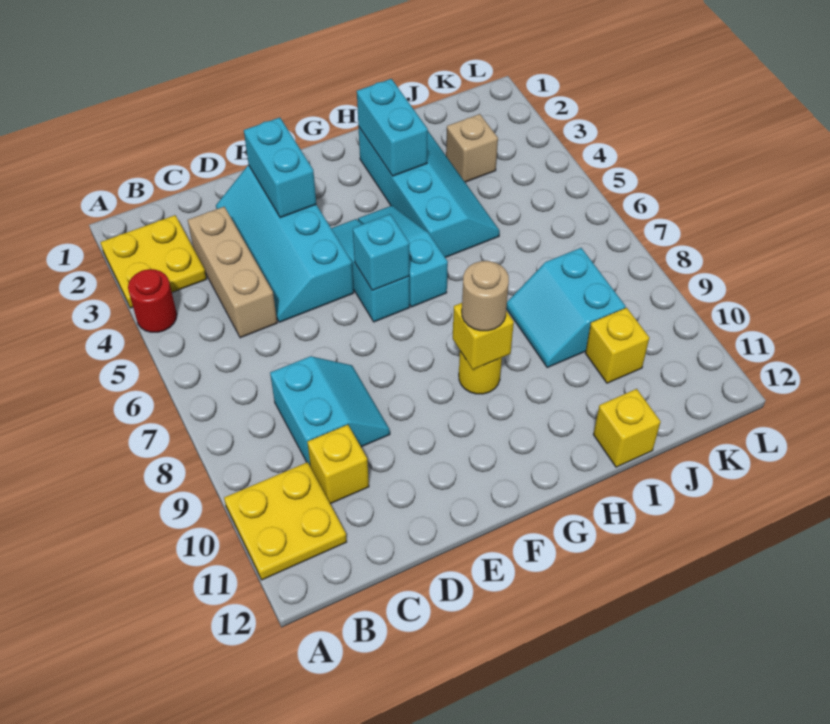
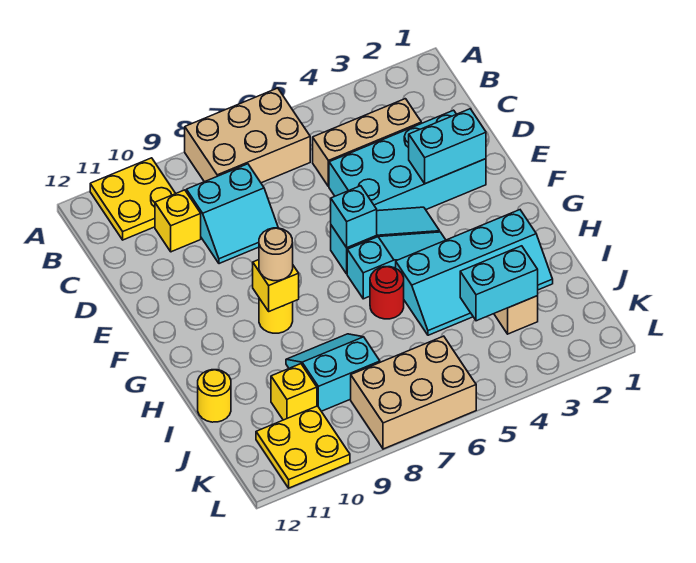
yellow plate A2:B3 level 1 -> yellow plate K10:L11 level 1
red round brick A4 level 1 -> red round brick H6 level 1
none -> tan brick A6:B8 level 1
cyan slope D2:E5 level 1 top E -> cyan brick D2:E5 level 1
cyan brick H2:H3 level 2 -> cyan brick J3:J4 level 2
yellow brick I12 level 1 -> yellow round brick I12 level 1
none -> tan brick K6:L8 level 1

